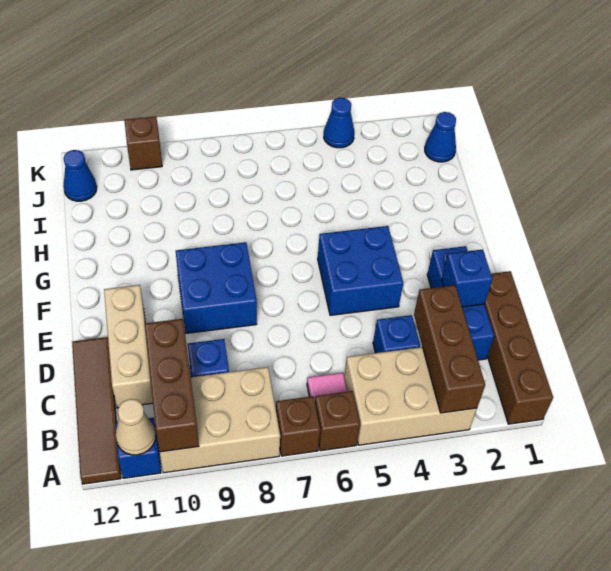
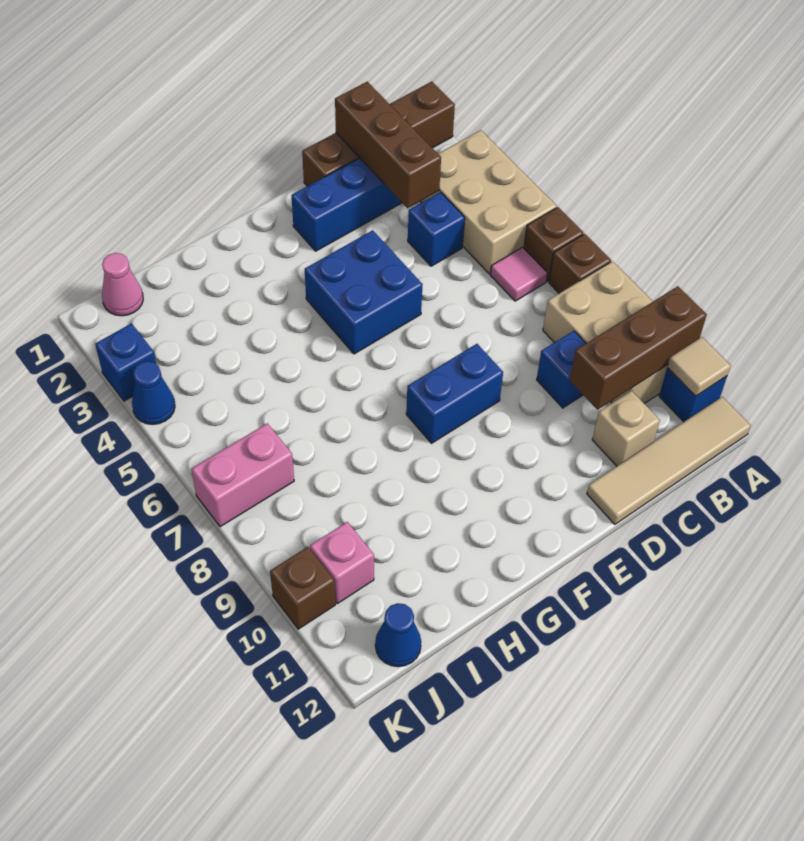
brown brick A3:C3 level 2 -> brown brick C1:C3 level 2
tan cone A11 level 2 -> tan tile A11 level 2
brown tile A12:D12 level 1 -> tan tile A12:D12 level 1
tan brick C11:E11 level 1 -> tan brick C11 level 1
blue brick D2 level 2 -> blue brick K3 level 1
blue brick E8:F9 level 1 -> blue brick E8:F8 level 1
blue cone J1 level 1 -> pink cone J1 level 1
none -> pink brick J7:K7 level 1
none -> pink brick J10 level 1

